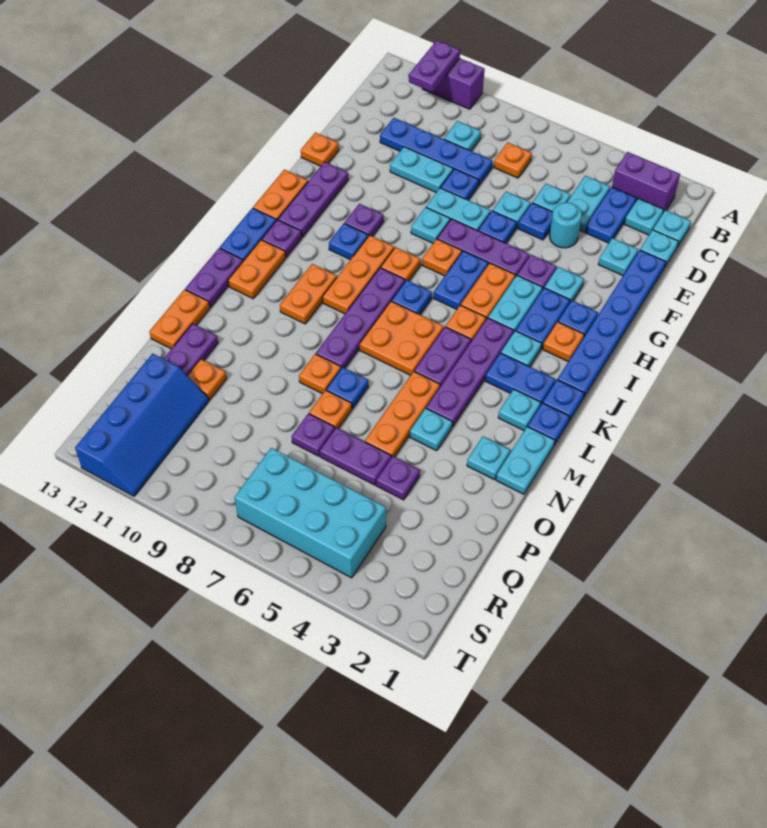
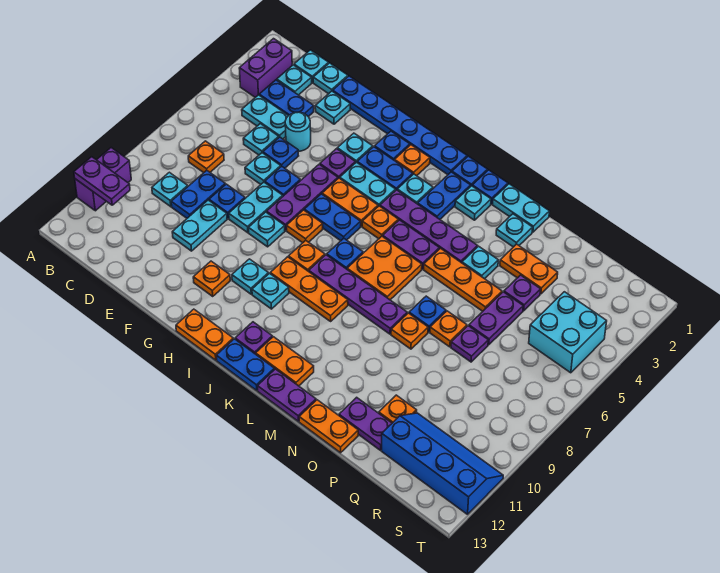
blue plate D8:D11 level 1 -> blue plate D8:D9 level 1
orange plate F13 level 1 -> orange plate G11 level 1
purple plate G12:I12 level 1 -> none
purple plate H10 level 1 -> cyan plate H10 level 1
blue plate I10 level 1 -> cyan plate I10 level 1
orange plate K10:L10 level 1 -> orange plate O3:P3 level 1
cyan brick R4:S7 level 1 -> cyan brick R4:S5 level 1

